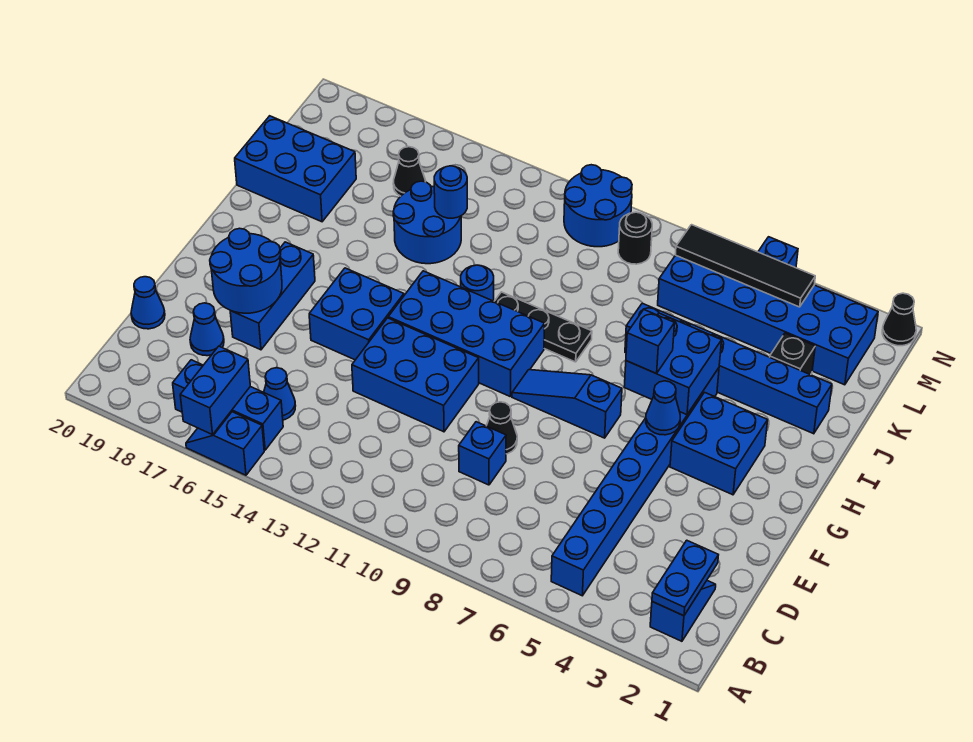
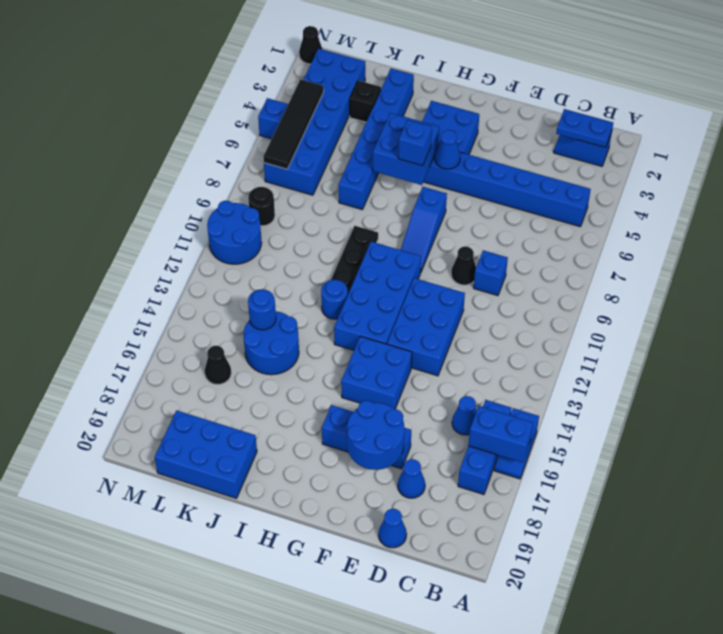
blue brick J18:K20 level 1 -> blue brick J19:L20 level 1

